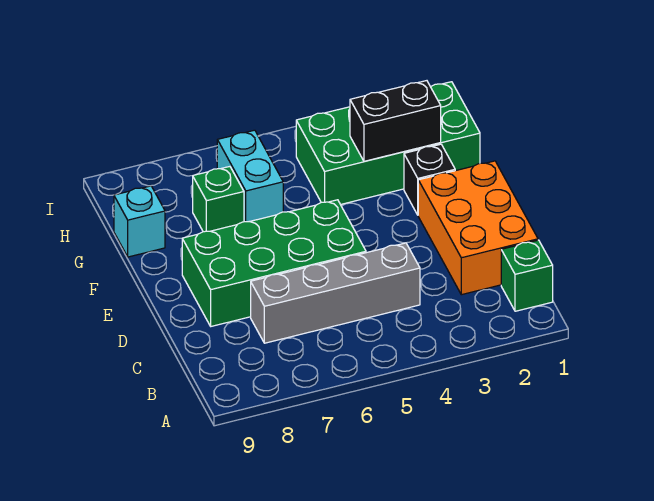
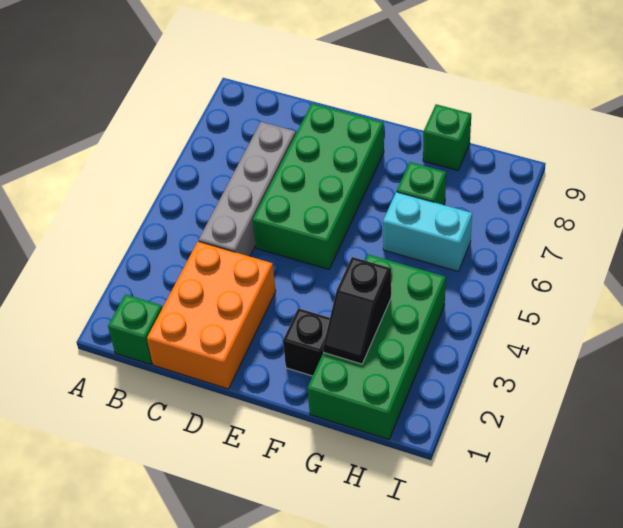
orange brick C1:E2 level 1 -> orange brick C1:D3 level 1
black brick G2:G3 level 2 -> black slope G2:G3 level 2 top 3
cyan brick G9 level 1 -> green brick G9 level 1

